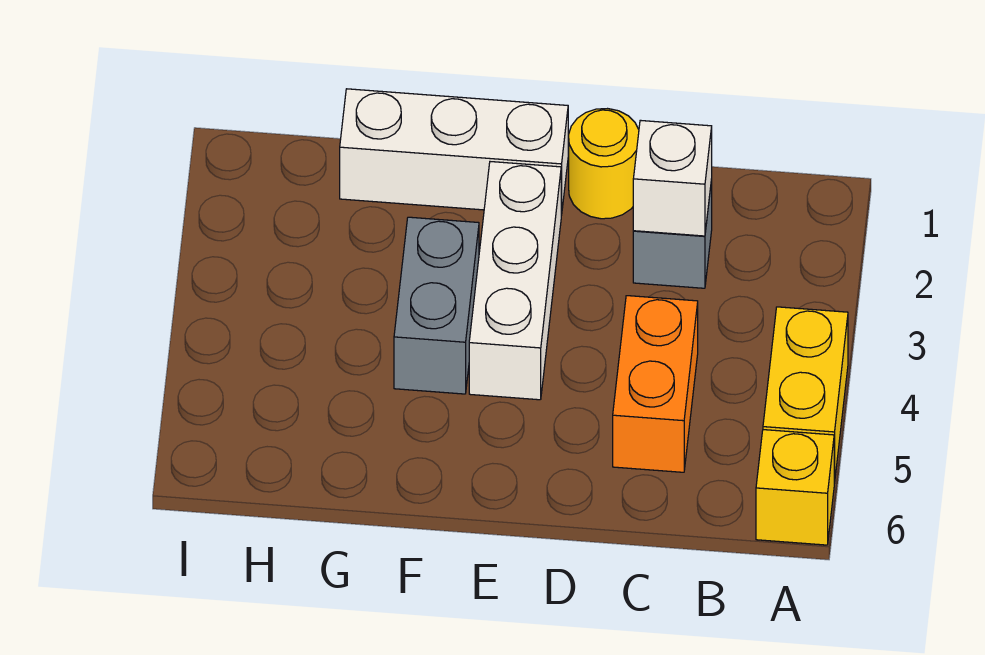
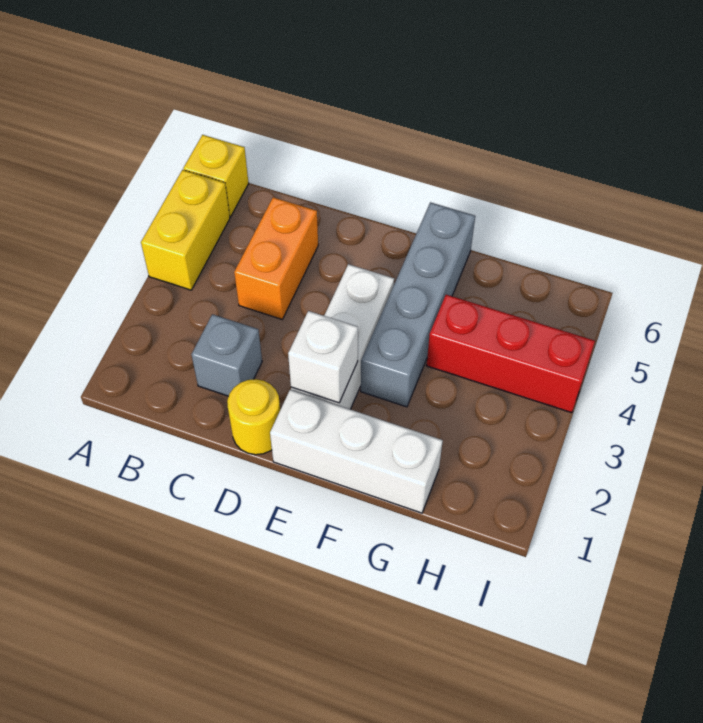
white brick C2 level 2 -> white brick E2 level 2
grey brick F3:F4 level 1 -> grey brick F3:F6 level 1
none -> red brick G4:I4 level 1

